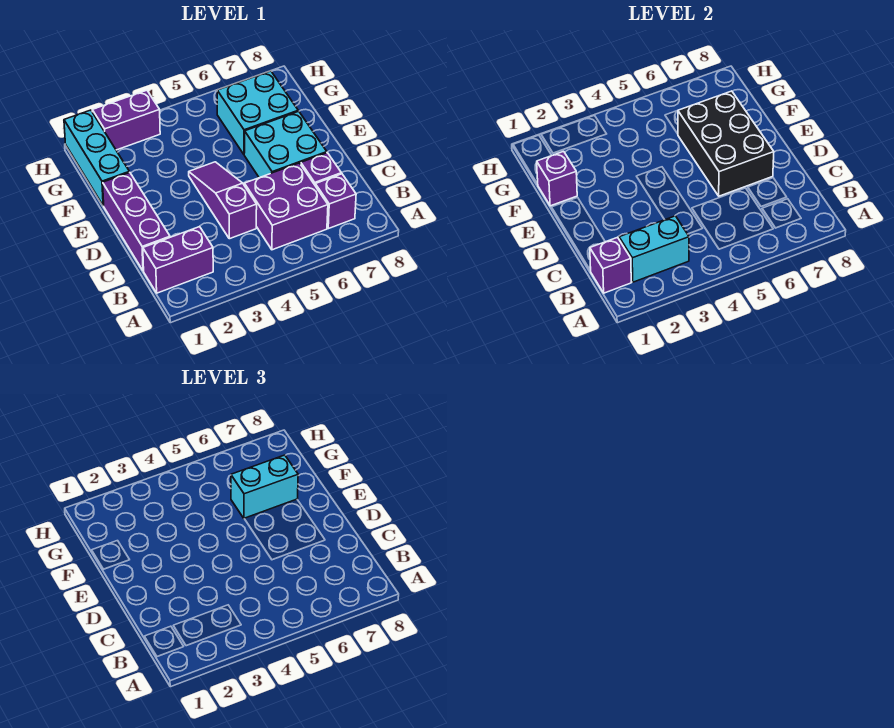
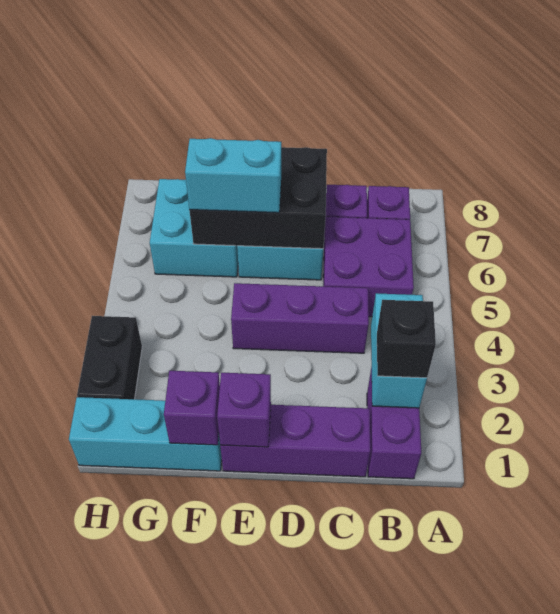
purple brick B1 level 2 -> purple brick E1 level 2
none -> black brick B2 level 3
purple slope C4:E4 level 1 top C -> purple brick C4:E4 level 1
cyan brick F6:F7 level 3 -> cyan brick E6:F6 level 3
purple brick H2:H3 level 1 -> black brick H2:H3 level 1

